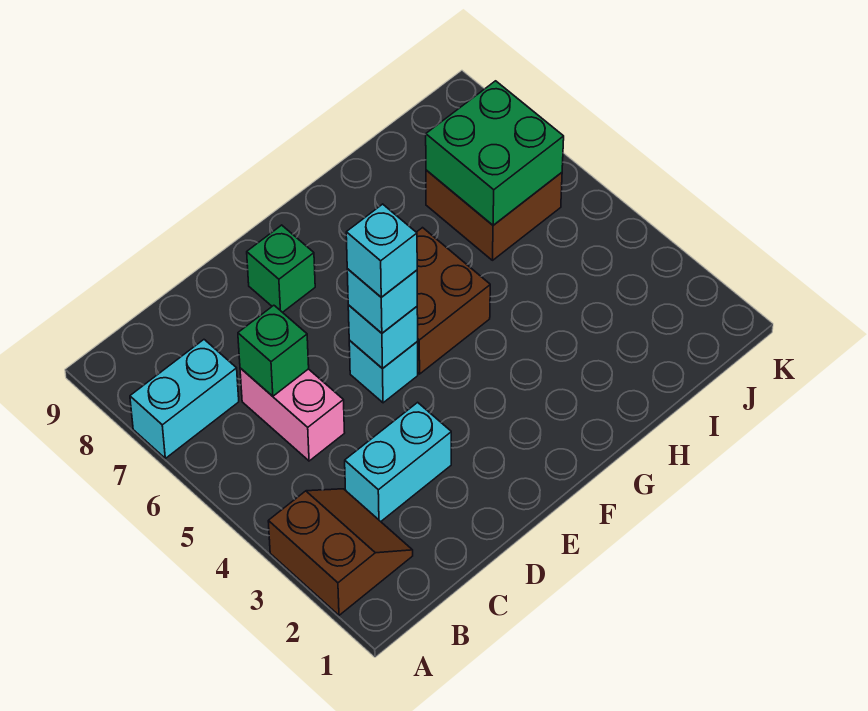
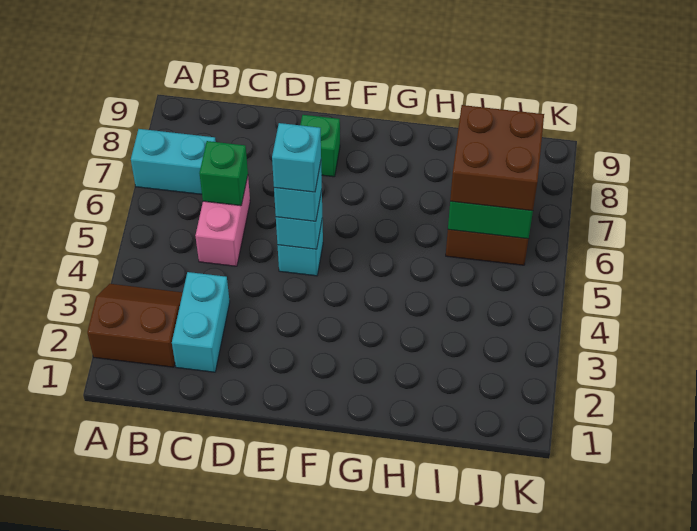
brown slope A2:B3 level 1 top A -> brown slope A2:B3 level 1 top 2
cyan brick C3:D3 level 1 -> cyan brick C2:C3 level 1
brown brick F5:G6 level 1 -> brown brick I6:J7 level 3

